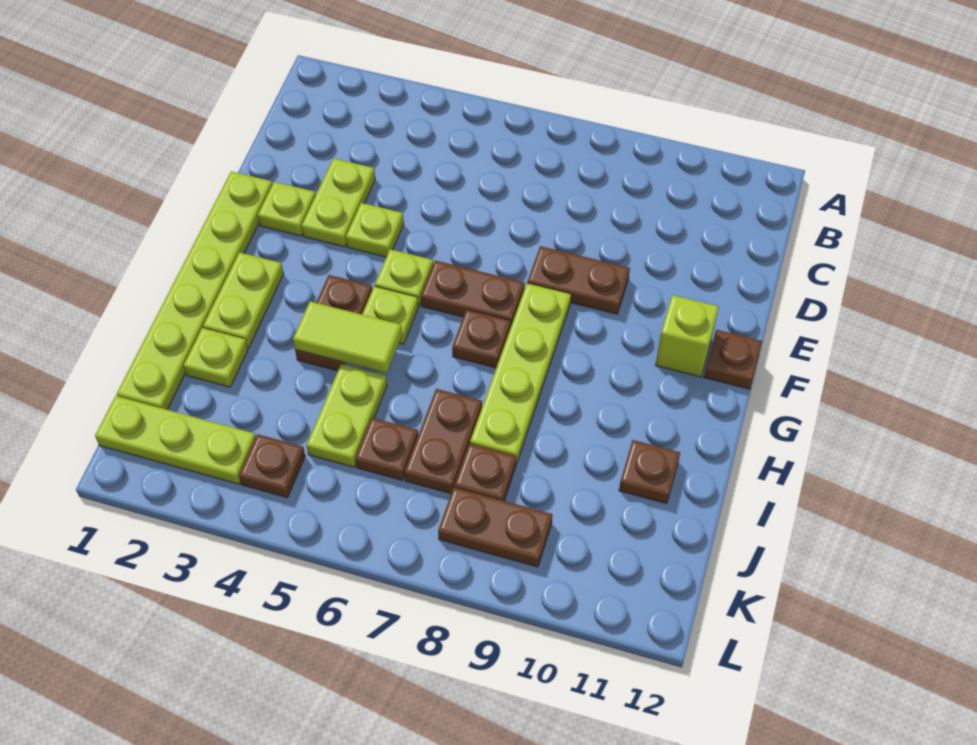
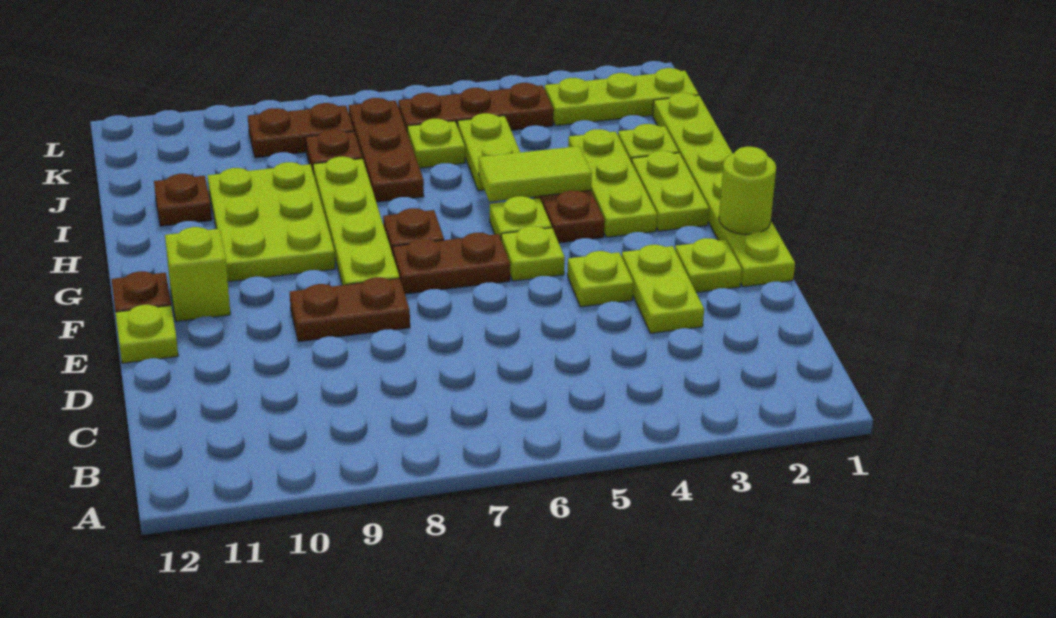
none -> lime plate E12 level 1
none -> lime round brick F1 level 2
none -> lime plate G3:I3 level 1
none -> lime plate G9:I10 level 1
brown plate I7:J7 level 1 -> brown plate I7:K7 level 1
brown plate J6 level 1 -> lime plate J6 level 1
brown plate K4 level 1 -> brown plate K4:K6 level 1

